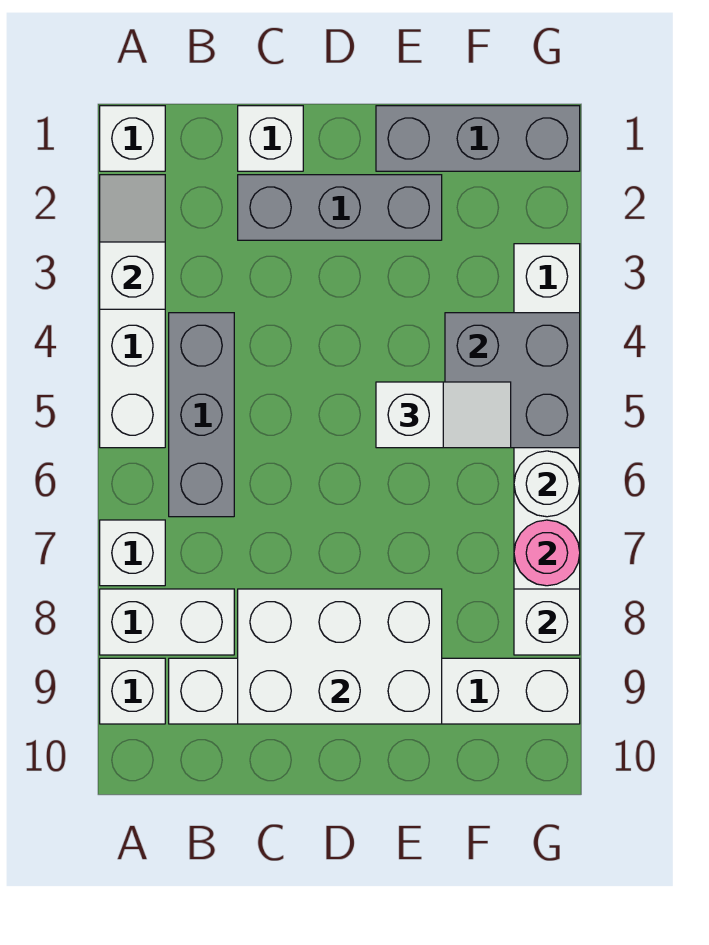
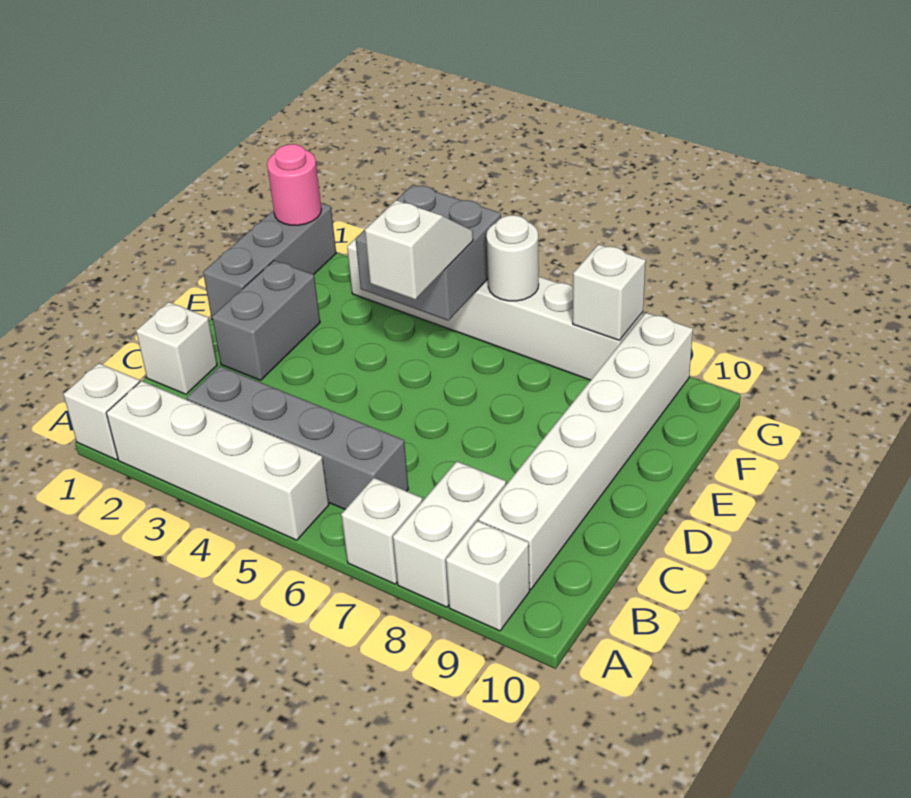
white slope A2:A3 level 2 top 3 -> none
grey brick B4:B6 level 1 -> grey brick B3:B6 level 1
grey brick C2:E2 level 1 -> grey brick D2:E2 level 1
white brick C8:E9 level 2 -> none
pink round brick G7 level 2 -> pink round brick G1 level 2

